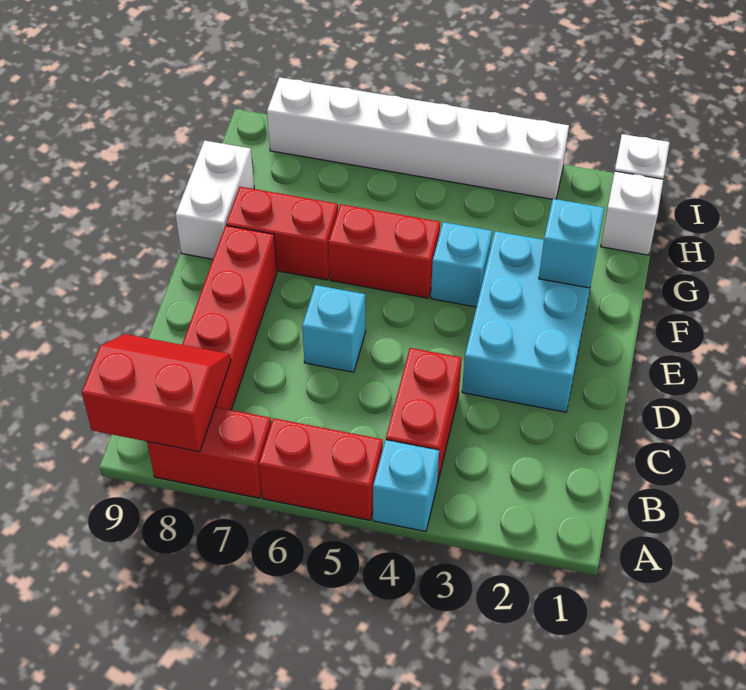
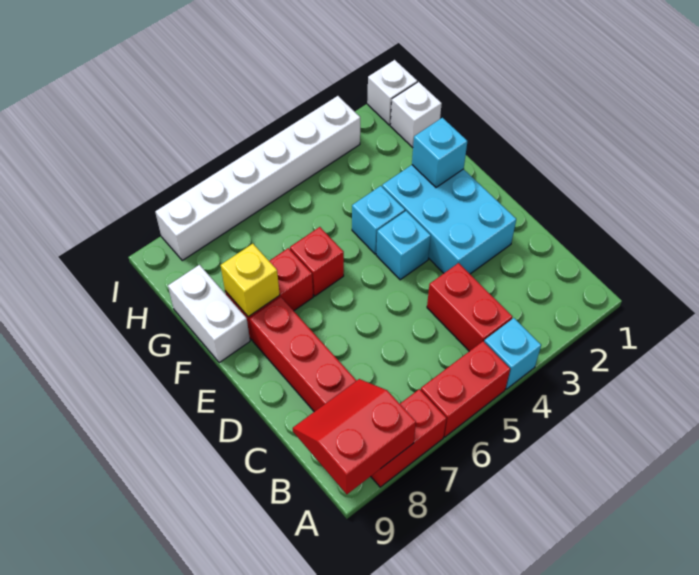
cyan brick D6 level 1 -> cyan brick E4 level 1
red brick F5:F6 level 1 -> red brick F6 level 1
none -> yellow brick F8 level 2

